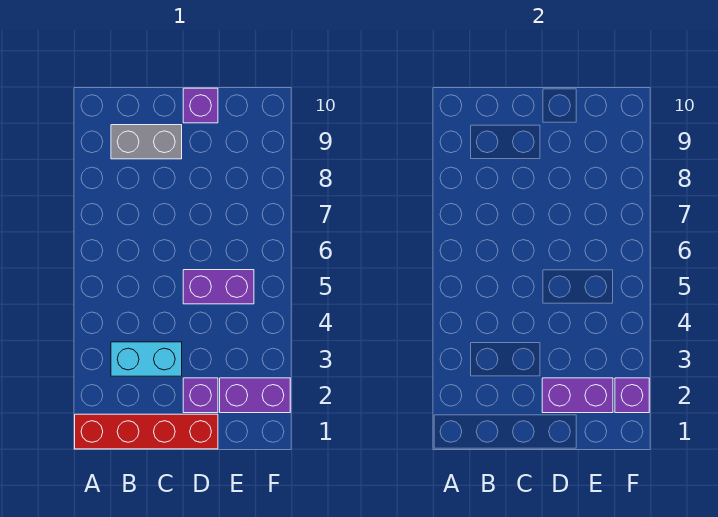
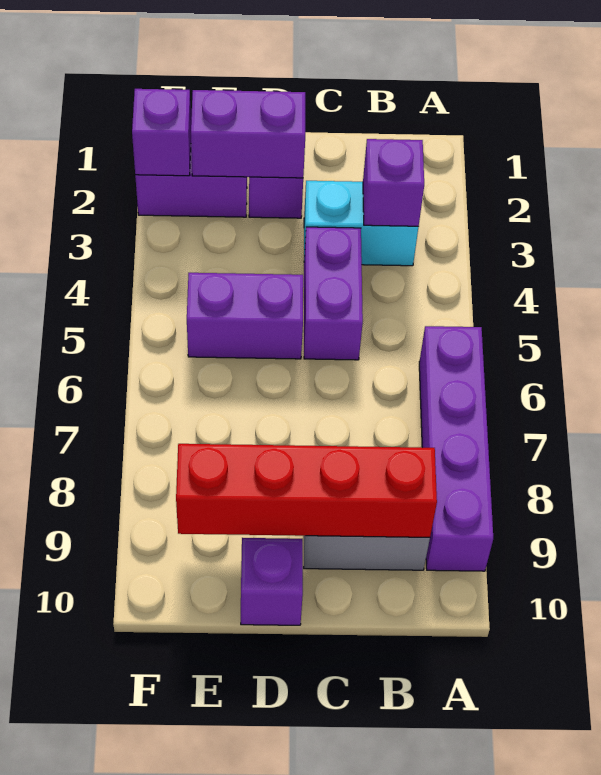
red brick A1:D1 level 1 -> red brick B9:E9 level 2
none -> purple brick A6:A9 level 1
none -> purple brick B3 level 2
none -> purple brick C4:C5 level 1

